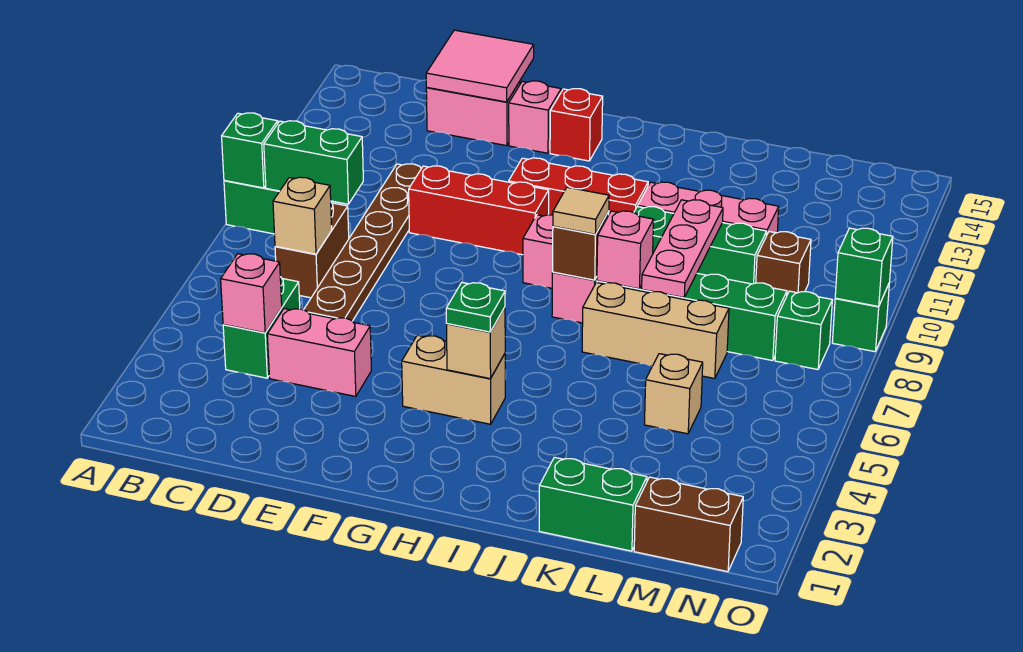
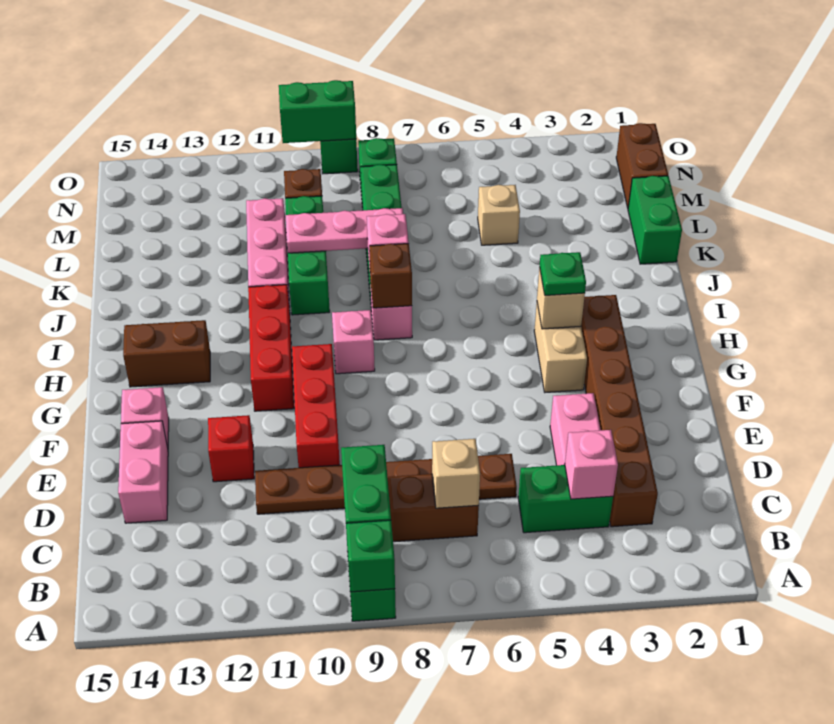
none -> brown brick C3:H3 level 1
pink tile D14:E15 level 2 -> none
red brick G14 level 1 -> red brick E12 level 1
none -> brown brick H13:H14 level 1
tan tile I8 level 3 -> none
tan brick J7:L7 level 1 -> none
green brick O9 level 2 -> green brick O9:O10 level 2

